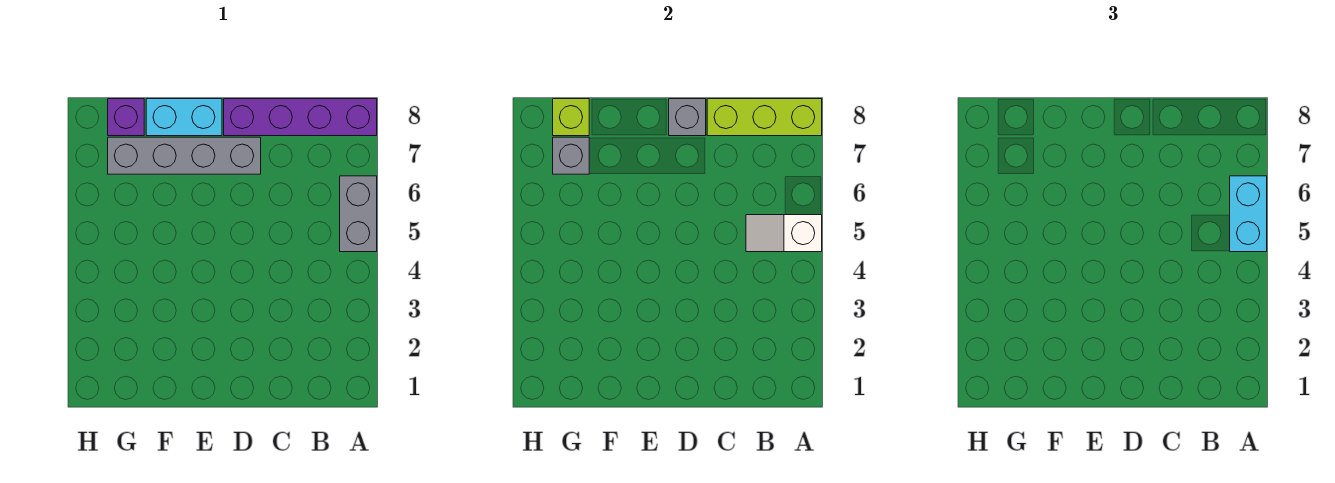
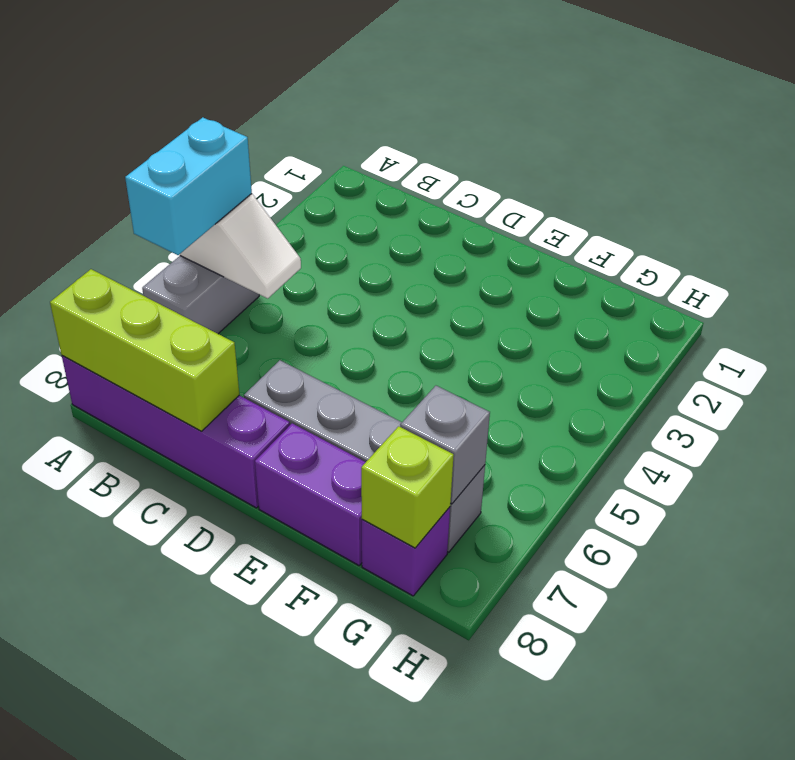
grey brick D8 level 2 -> none
cyan brick E8:F8 level 1 -> purple brick E8:F8 level 1

